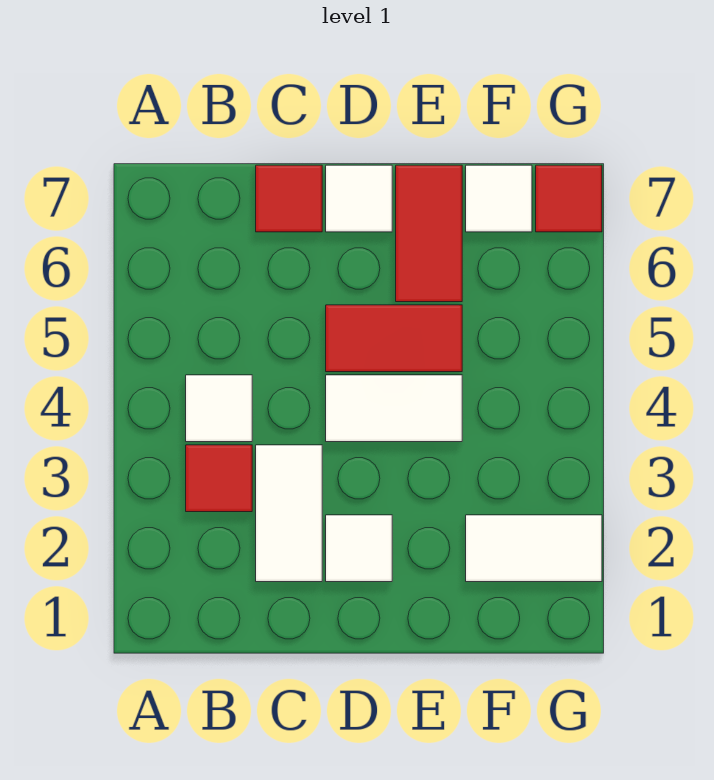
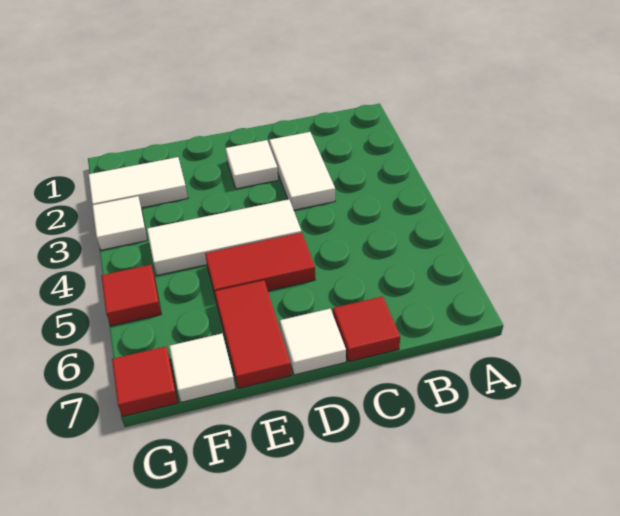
red tile B3 level 1 -> red tile G5 level 1
white tile B4 level 1 -> white tile G3 level 1
white tile D4:E4 level 1 -> white tile D4:F4 level 1

